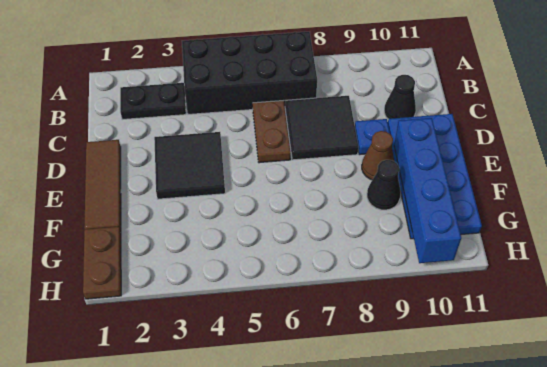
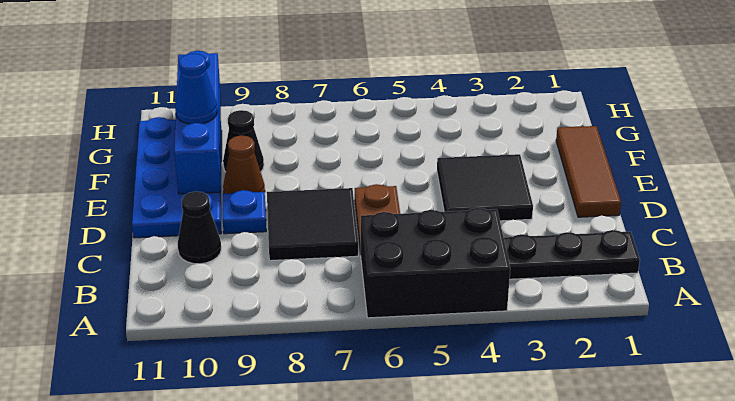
black brick A4:B7 level 1 -> black brick A4:B6 level 1
black plate B2:B3 level 1 -> black plate B1:B3 level 1
none -> blue cone F10 level 3
brown plate G1:H1 level 1 -> none

